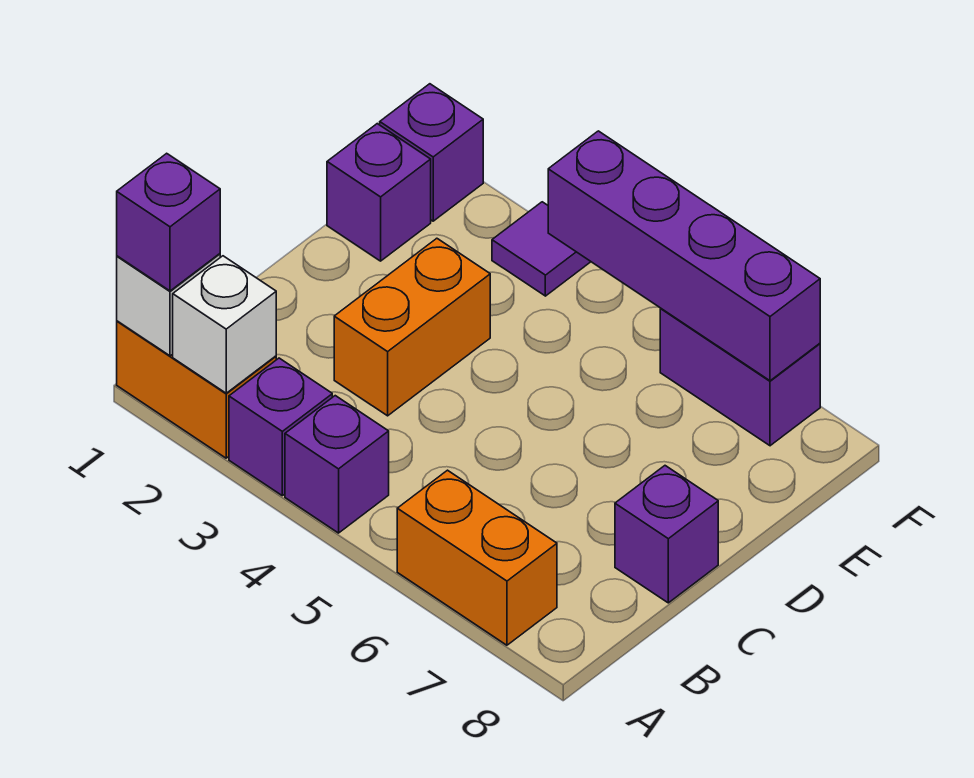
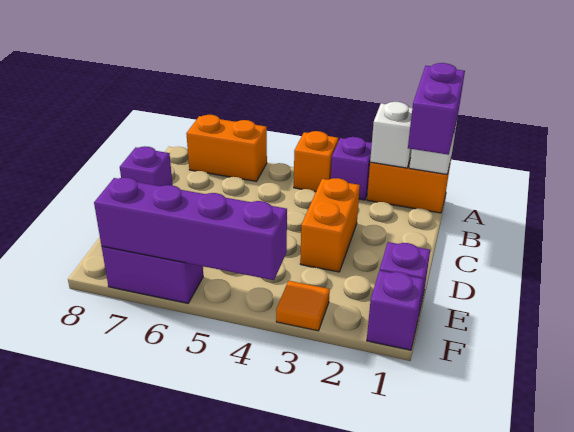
purple brick A1 level 3 -> purple brick A1:B1 level 3
purple brick A4 level 1 -> orange brick A4 level 1
purple tile F3 level 1 -> orange tile F3 level 1

